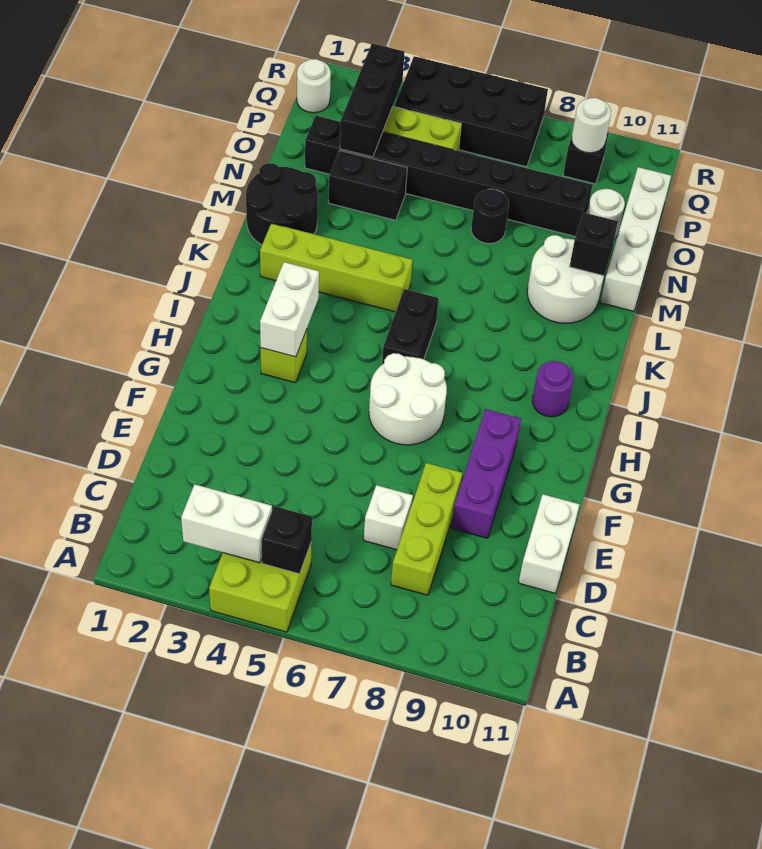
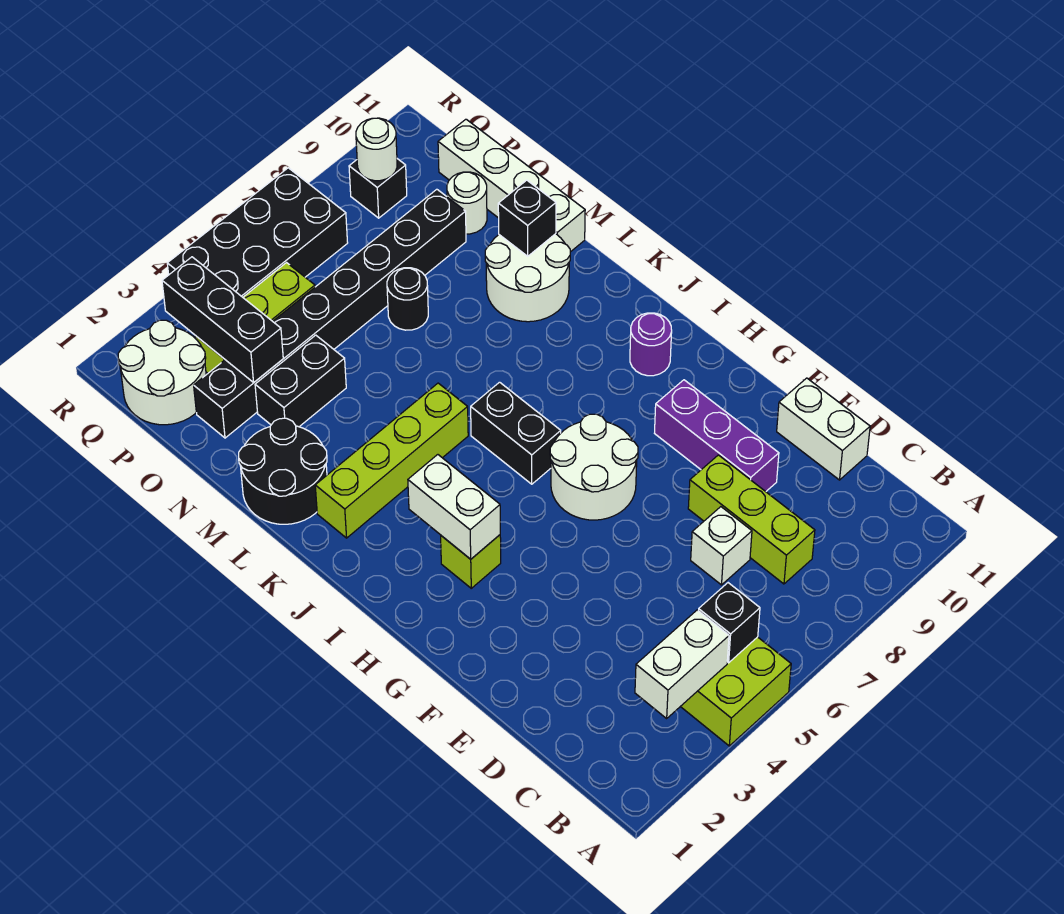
white round brick Q1 level 1 -> white round brick P1:Q2 level 1

